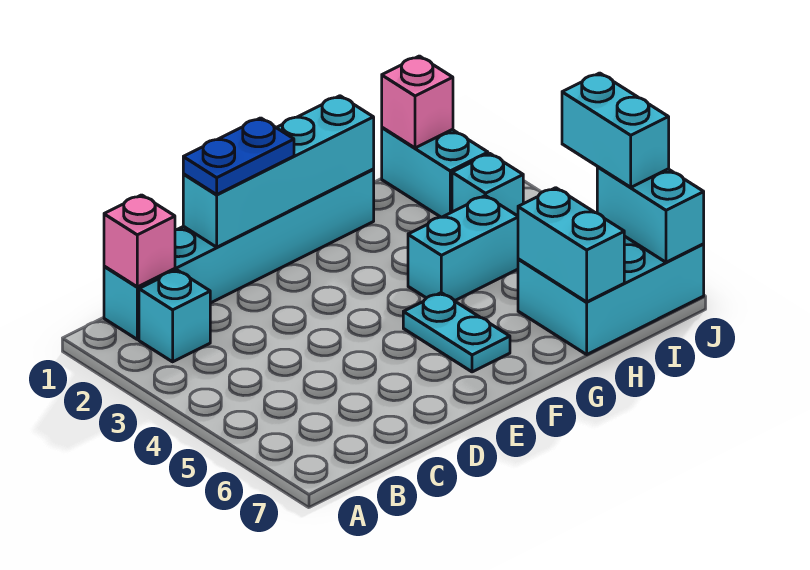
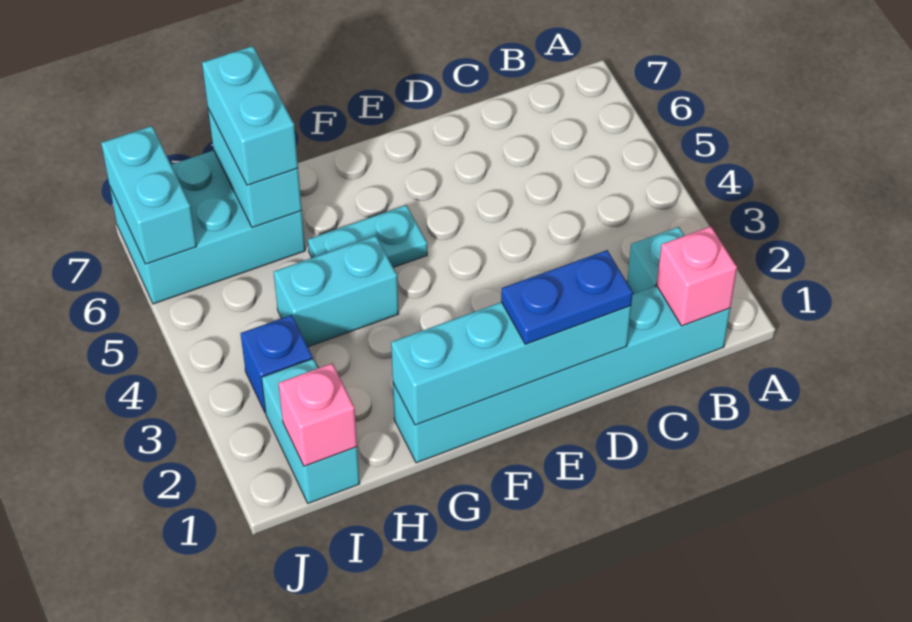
cyan plate F5:F6 level 1 -> cyan plate F5:G5 level 1
cyan brick I3 level 1 -> blue brick I3 level 1
cyan brick J5:J6 level 3 -> cyan brick H6:H7 level 3

